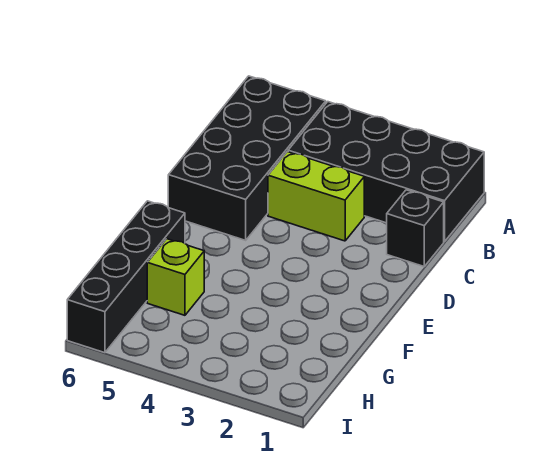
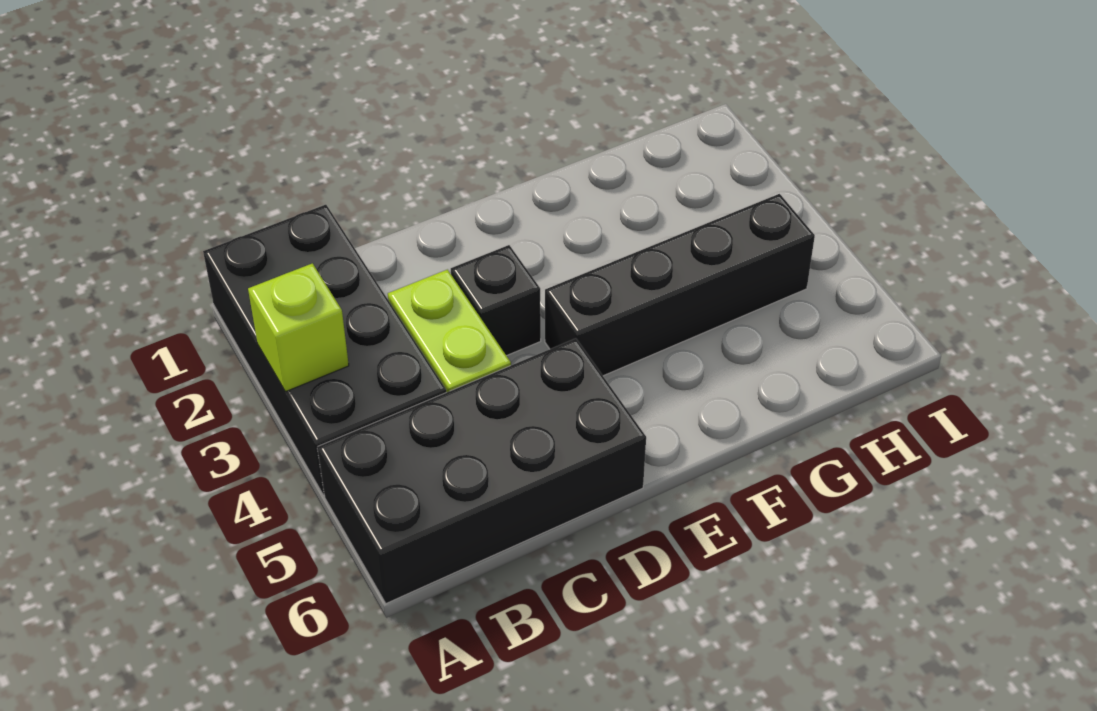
black brick C1 level 1 -> black brick D3 level 1
black brick F6:I6 level 1 -> black brick E4:H4 level 1
lime brick G5 level 1 -> lime brick A3 level 2

